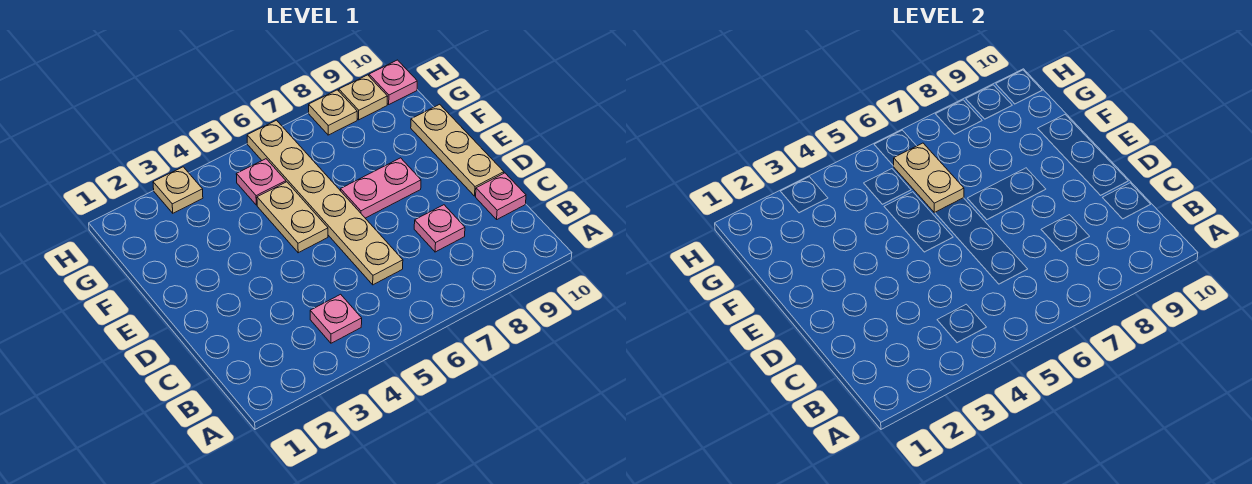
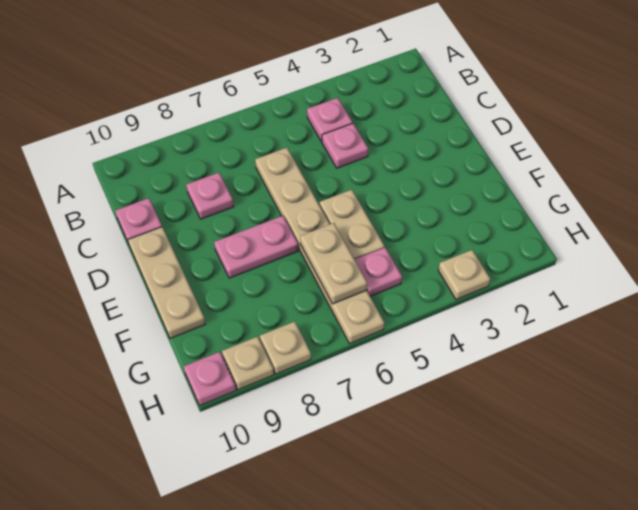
none -> pink plate C4 level 1

